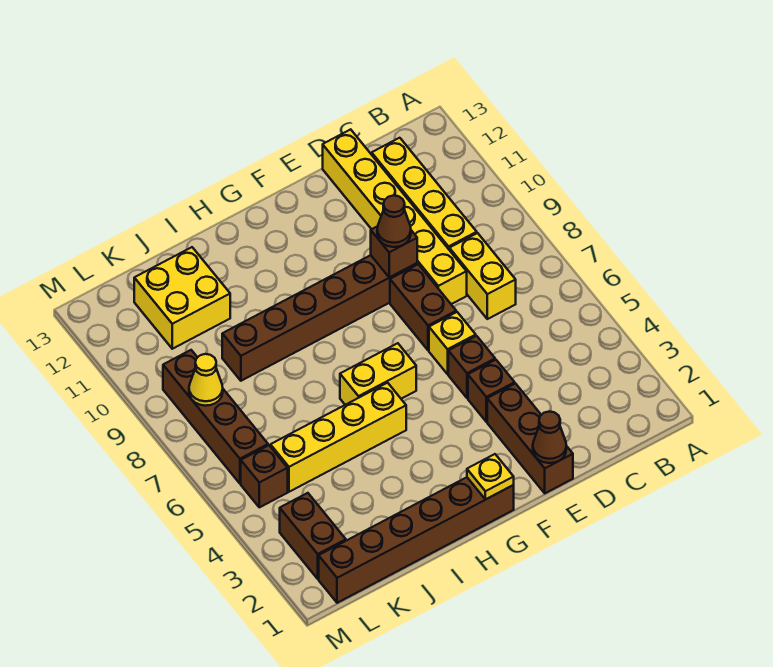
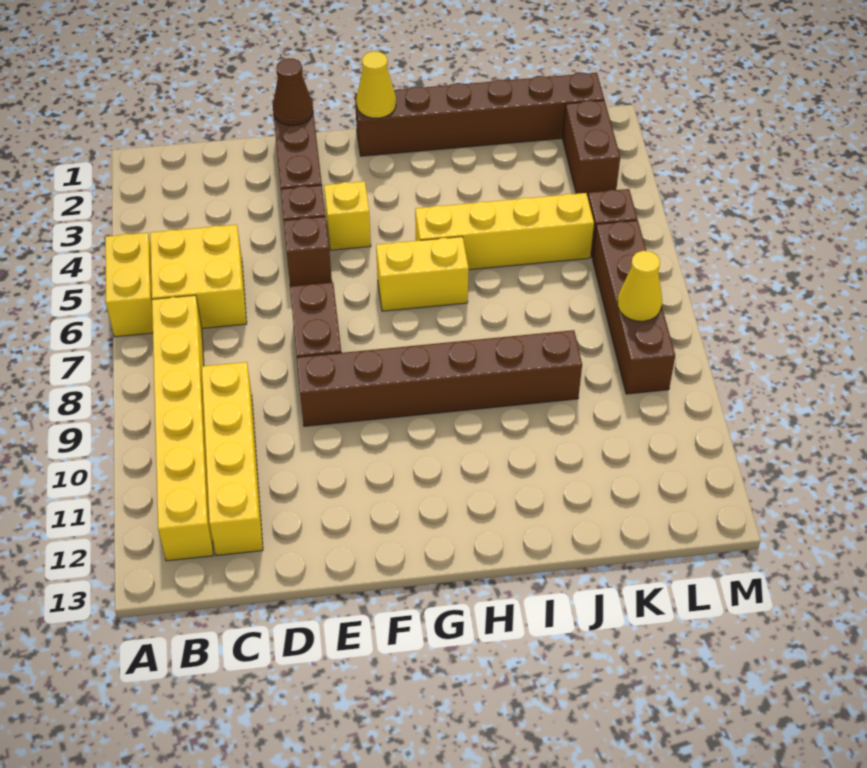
yellow brick C7:C8 level 1 -> yellow brick A5:A6 level 1
yellow brick D8:D13 level 1 -> yellow brick B7:B12 level 1
yellow brick E6 level 1 -> yellow brick F4 level 1
brown brick E9 level 2 -> none
brown cone E9 level 3 -> none
yellow plate G1 level 2 -> yellow cone G1 level 2
yellow brick J11:K12 level 1 -> yellow brick B5:C6 level 1

